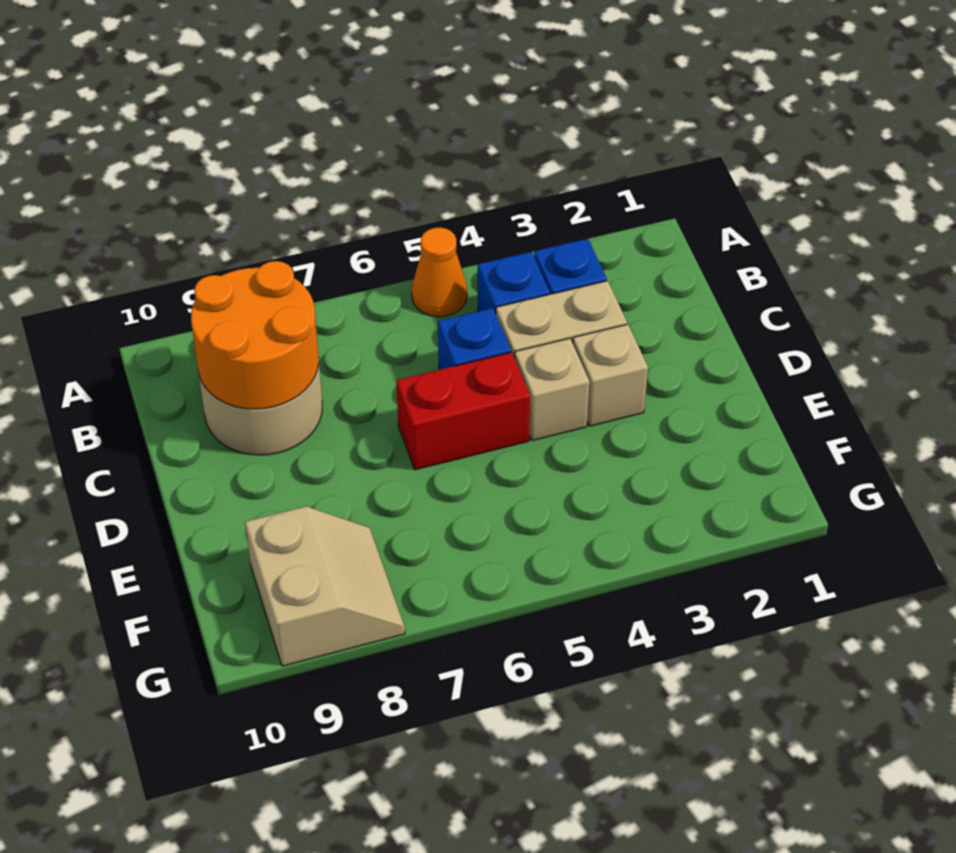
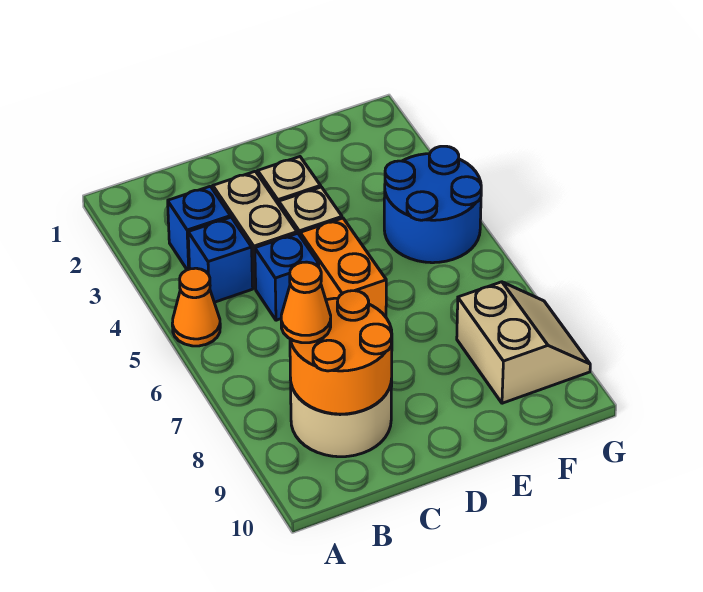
none -> orange cone B8 level 3
red brick D5:D6 level 1 -> orange brick D5:D6 level 1
none -> blue round brick F4:G5 level 1
tan slope F8:G9 level 1 top 9 -> tan slope F8:G9 level 1 top F

